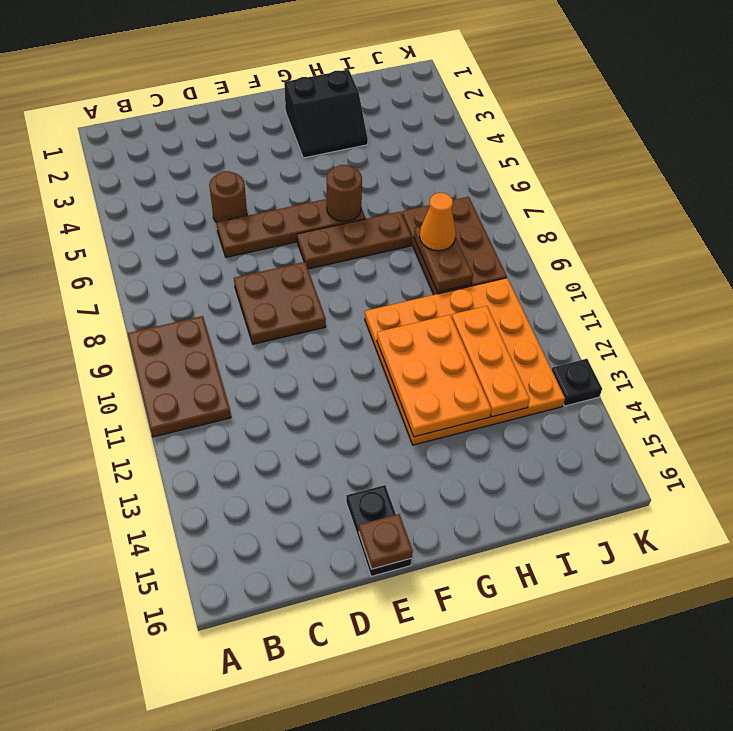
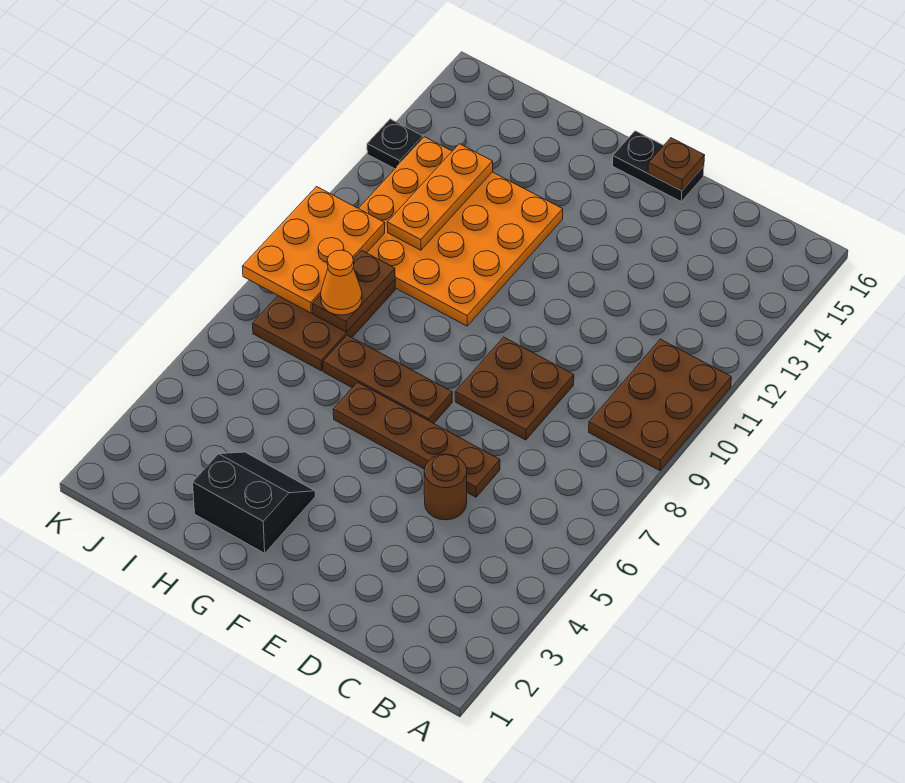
black plate E15:E16 level 1 -> black plate E16:F16 level 1
brown round brick G6 level 2 -> none
orange plate G11:H13 level 2 -> orange plate J8:K10 level 2

